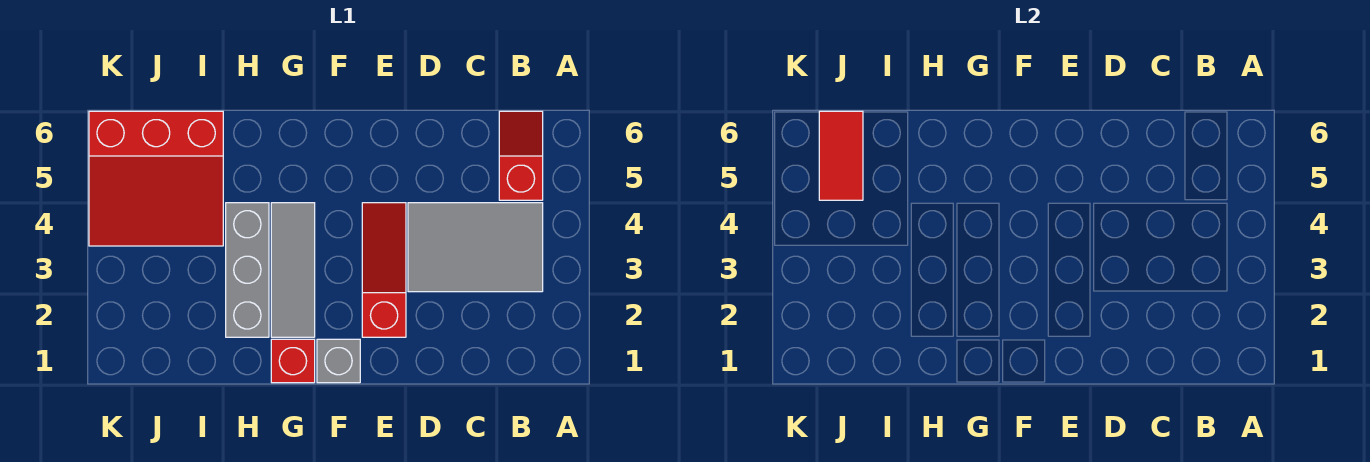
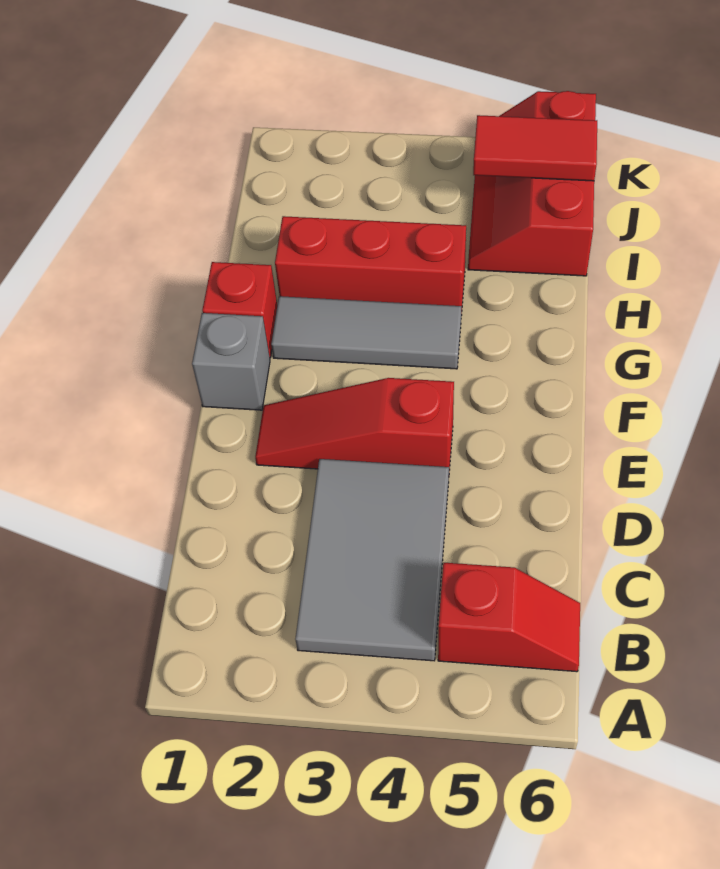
red slope E2:E4 level 1 top 2 -> red slope E2:E4 level 1 top 4
grey brick H2:H4 level 1 -> red brick H2:H4 level 1
red slope I4:K6 level 1 top 6 -> red slope I5:K6 level 1 top 6

